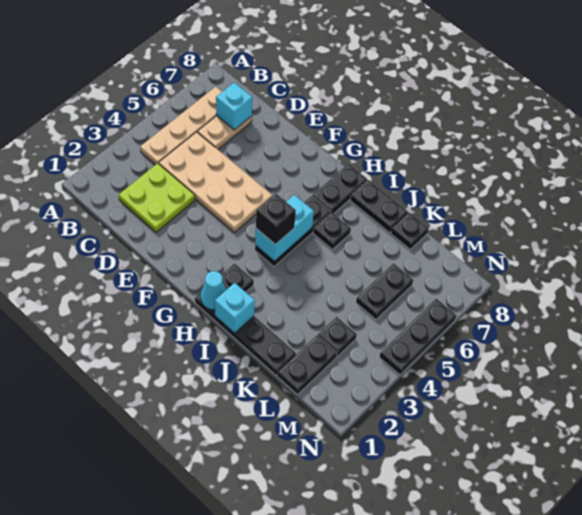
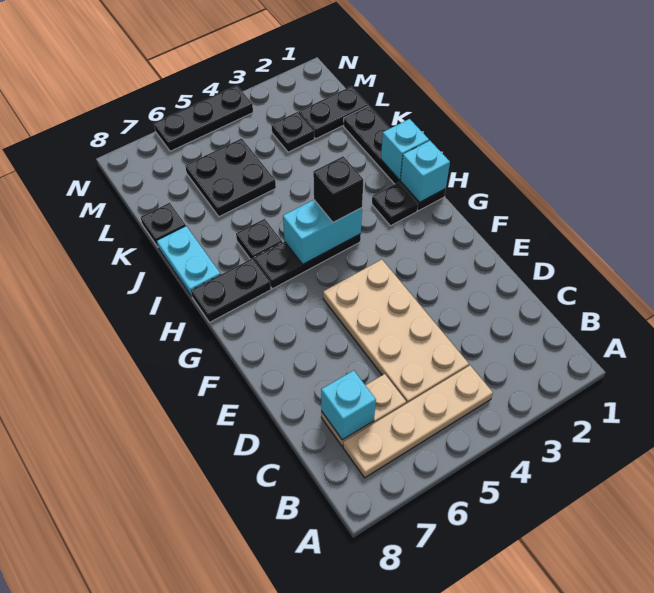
lime plate C2:D3 level 1 -> none
cyan cone H1 level 2 -> cyan brick H1 level 2
black plate I8:J8 level 1 -> cyan plate I8:J8 level 1
black plate L5:L6 level 1 -> black plate K5:L6 level 1

